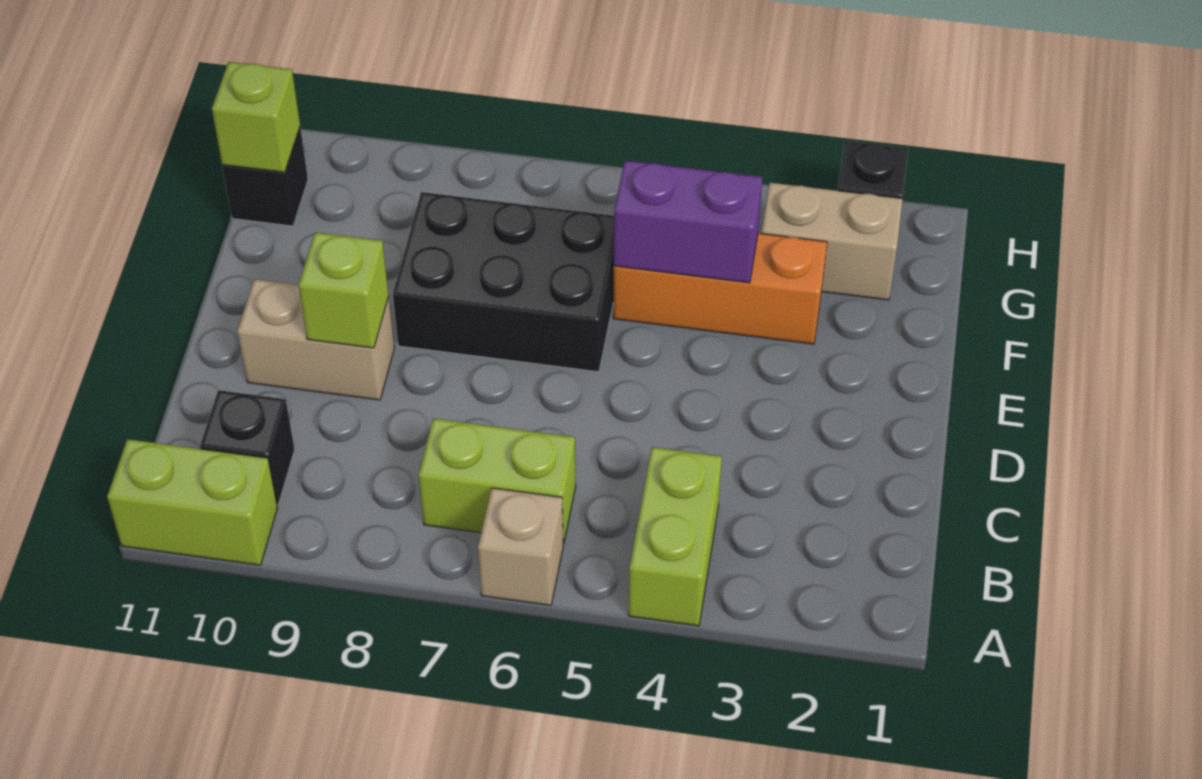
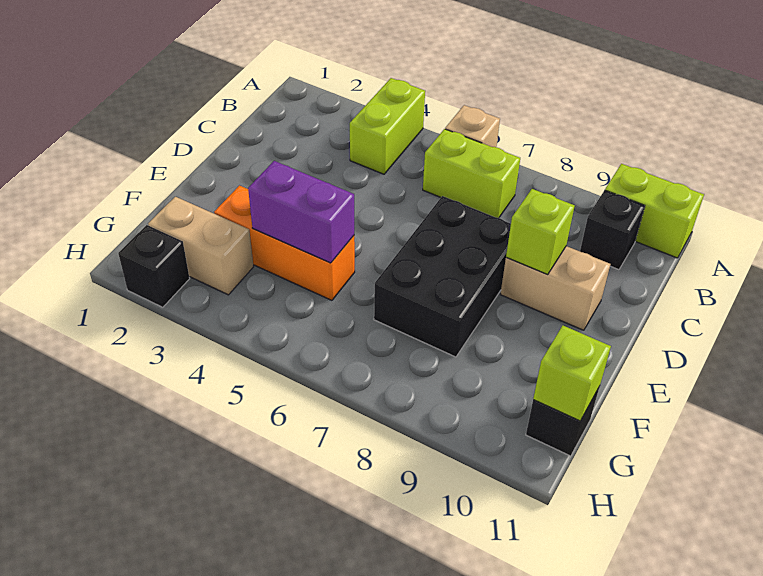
black brick E6:F8 level 1 -> black brick D7:F8 level 1

